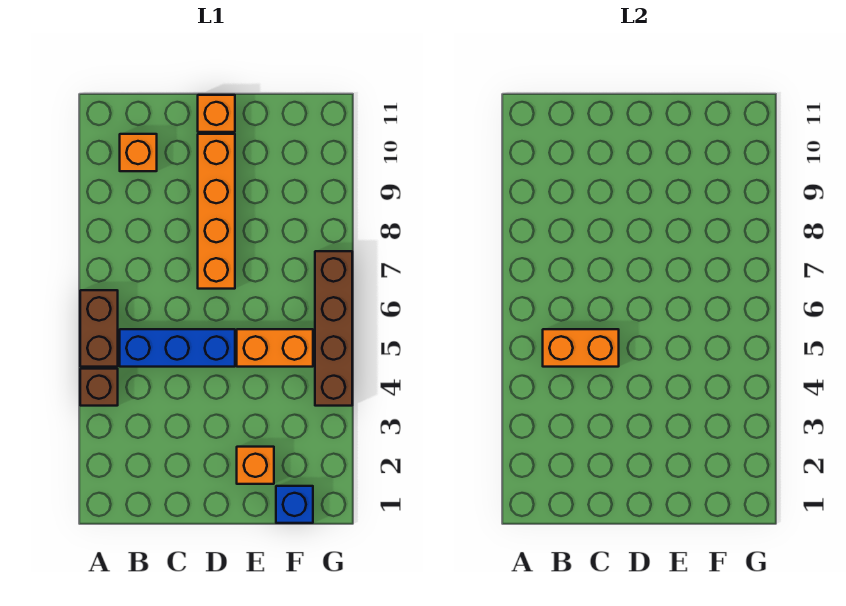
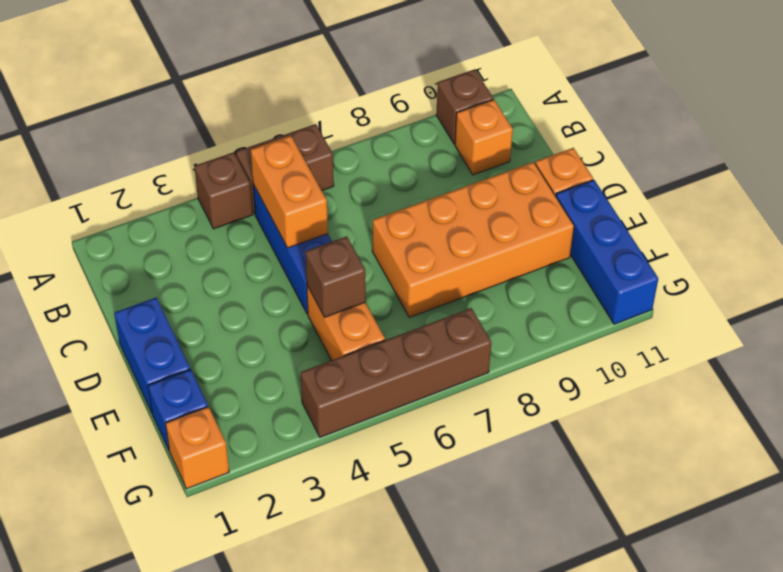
none -> brown brick A10 level 1
none -> blue brick D1:E1 level 1
orange brick D7:D10 level 1 -> orange brick D7:E10 level 1
orange brick E2 level 1 -> orange brick G1 level 1
none -> brown brick E5 level 2
none -> blue brick E11:G11 level 1

